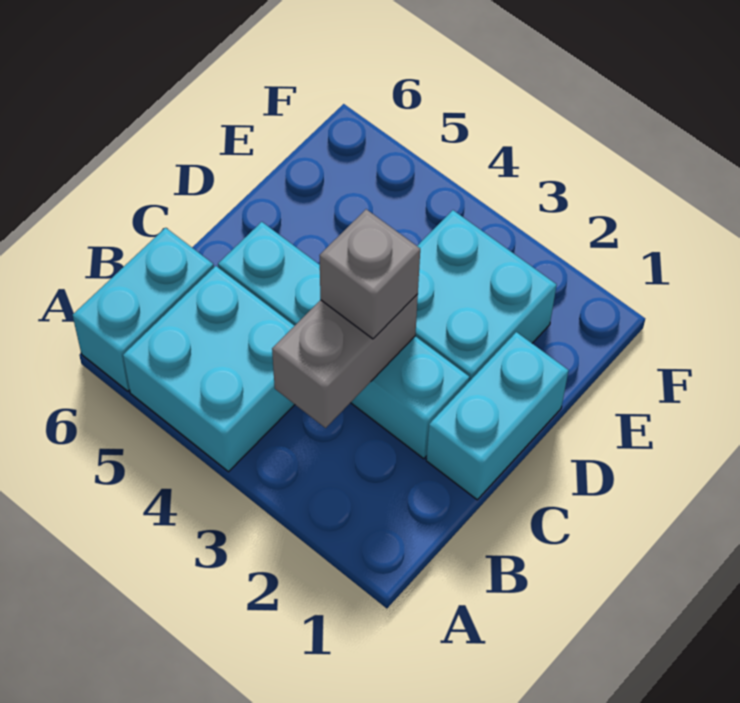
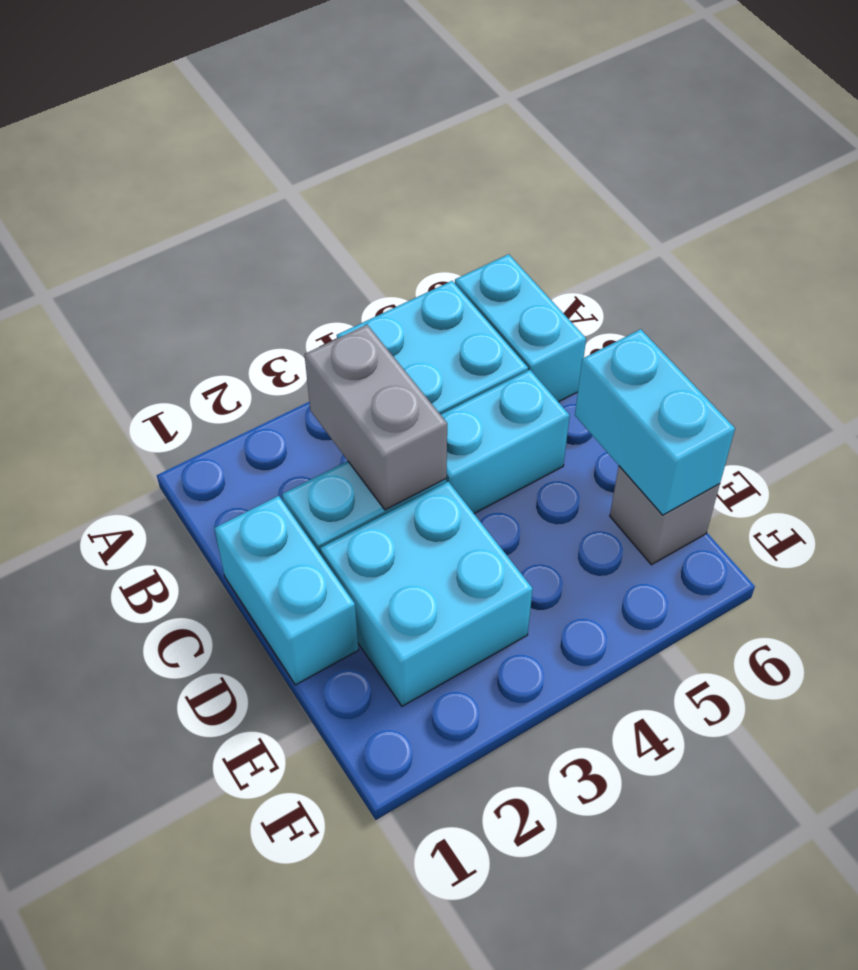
grey brick C3 level 3 -> grey brick E6 level 1
none -> cyan brick D6:E6 level 2

